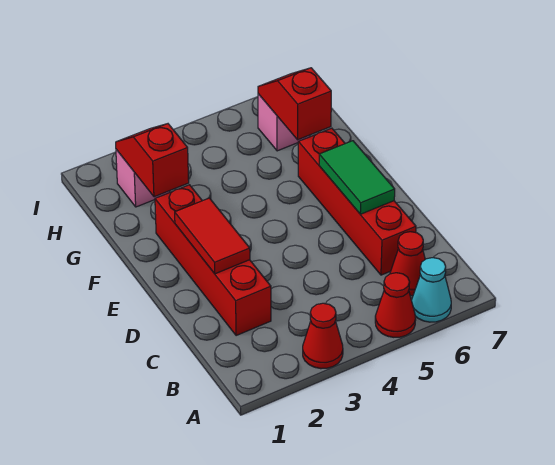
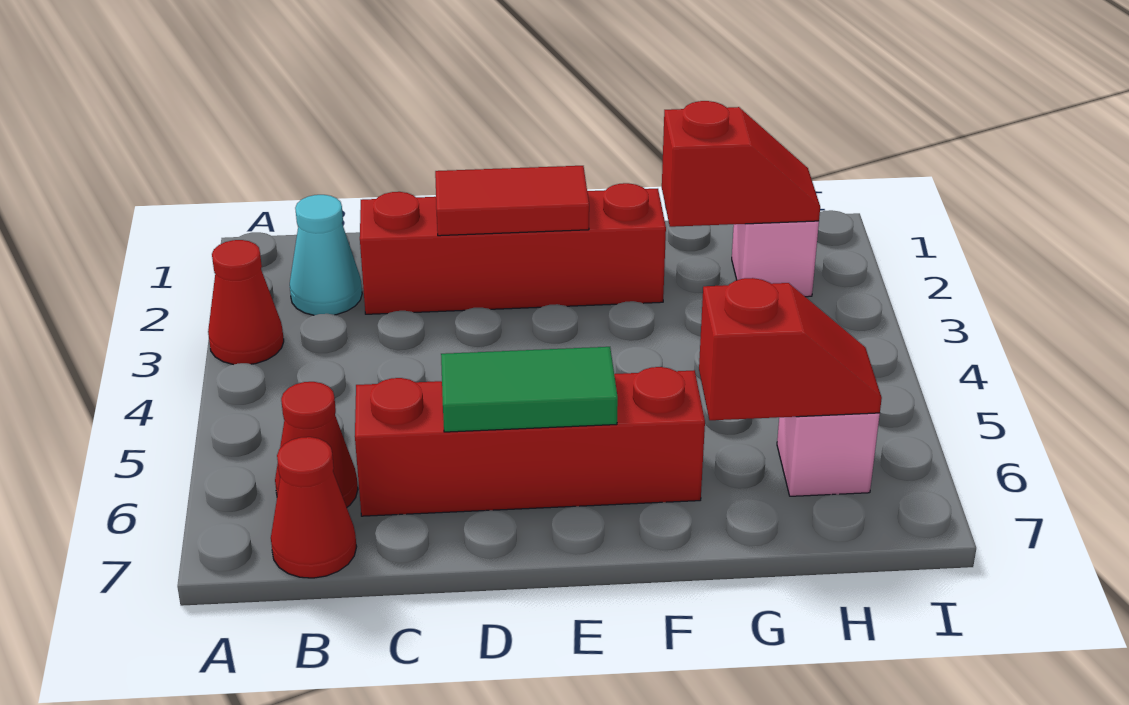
red cone A5 level 1 -> red cone B7 level 1
cyan cone A6 level 1 -> cyan cone B2 level 1

